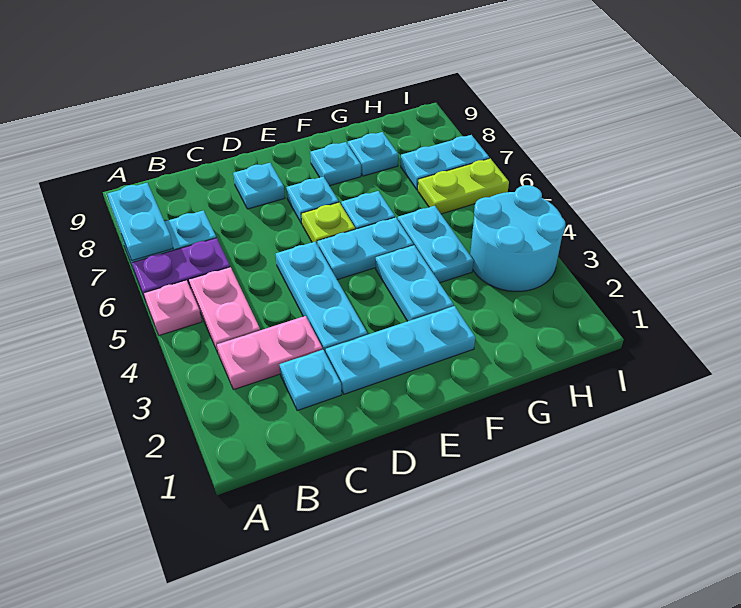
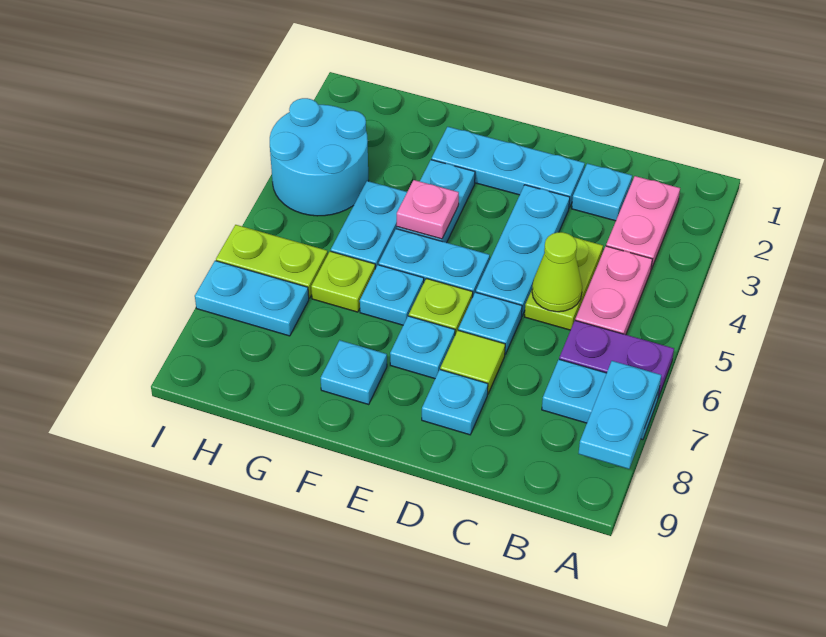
pink plate A5 level 1 -> pink plate F4 level 2
pink plate B3:C3 level 1 -> pink plate B2:B3 level 1
none -> lime plate C4:C5 level 1
none -> lime cone C5 level 2
none -> lime tile D7 level 1
none -> lime plate G6 level 1
cyan plate G8 level 1 -> cyan plate D6 level 1

